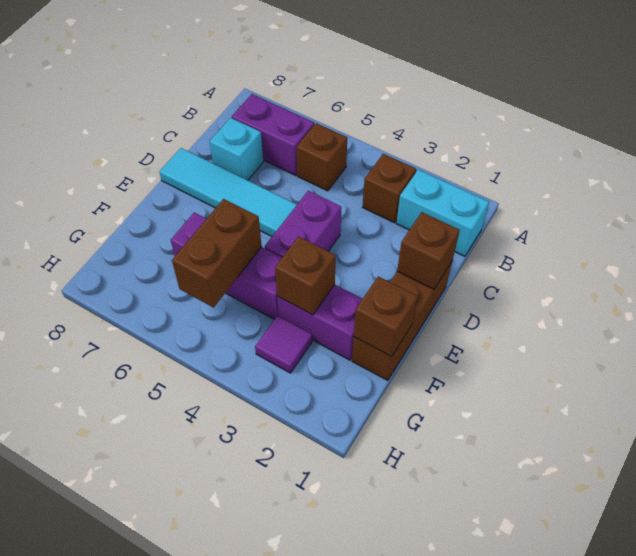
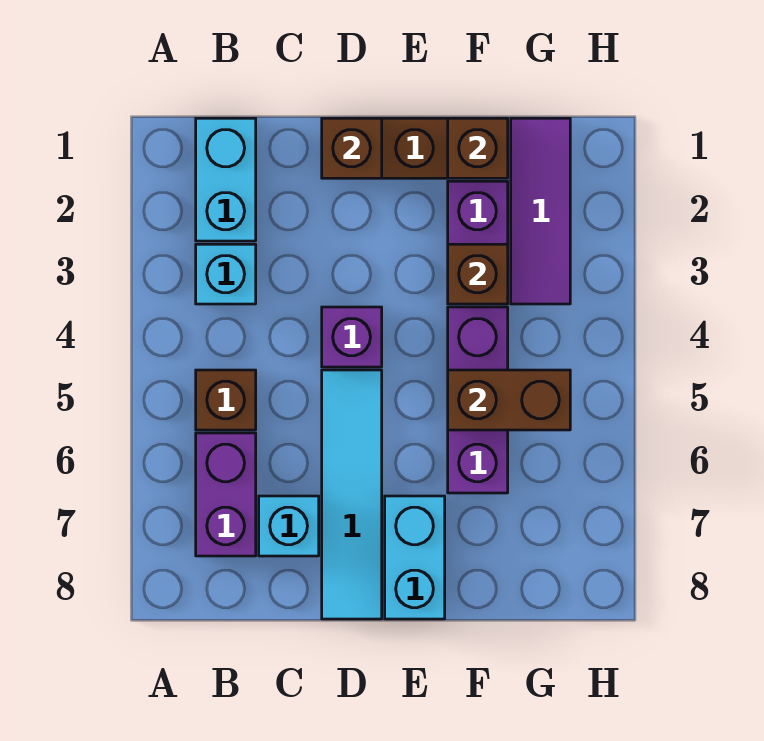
brown brick B3 level 1 -> cyan brick B3 level 1
purple brick D4:E4 level 1 -> purple brick D4 level 1
none -> cyan brick E7:E8 level 1
purple tile G3 level 1 -> purple tile G1:G3 level 1

